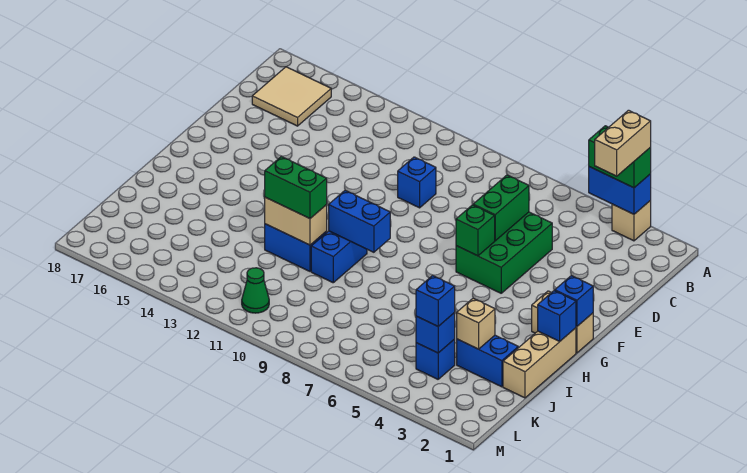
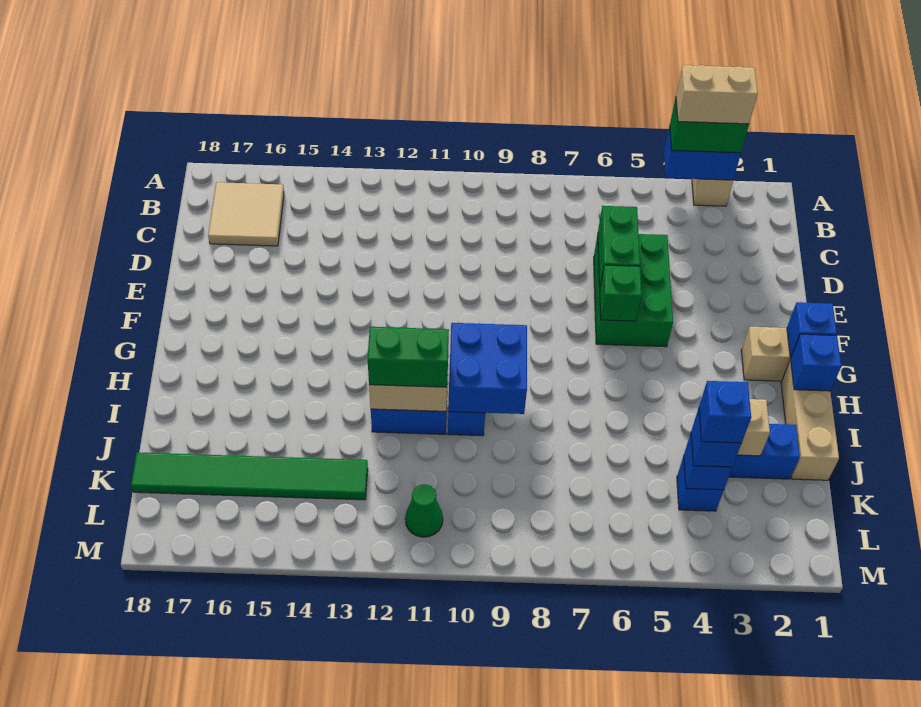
tan brick A3:B3 level 4 -> tan brick A3:A4 level 4
blue brick D10 level 1 -> blue brick K4 level 4
blue brick H9:H10 level 2 -> blue brick H9:I10 level 2
none -> green tile K13:K18 level 1

